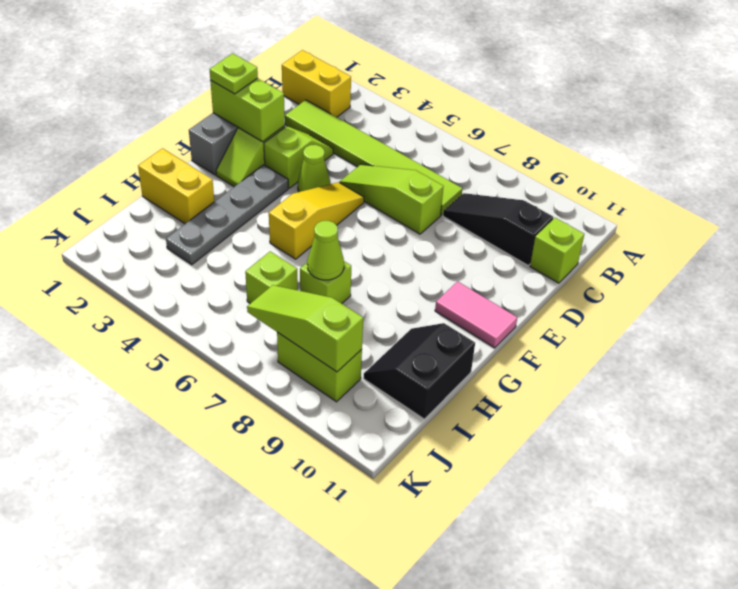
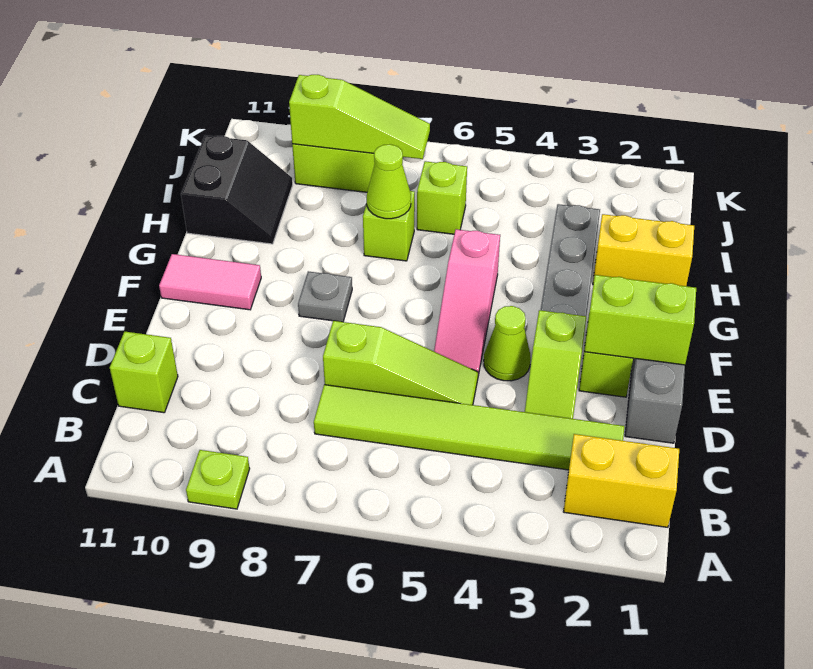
black slope C8:C10 level 1 top 10 -> none
lime plate E1 level 3 -> lime plate A9 level 1
yellow slope E5:G5 level 1 top G -> pink slope E5:G5 level 1 top G
none -> grey plate F8 level 1

